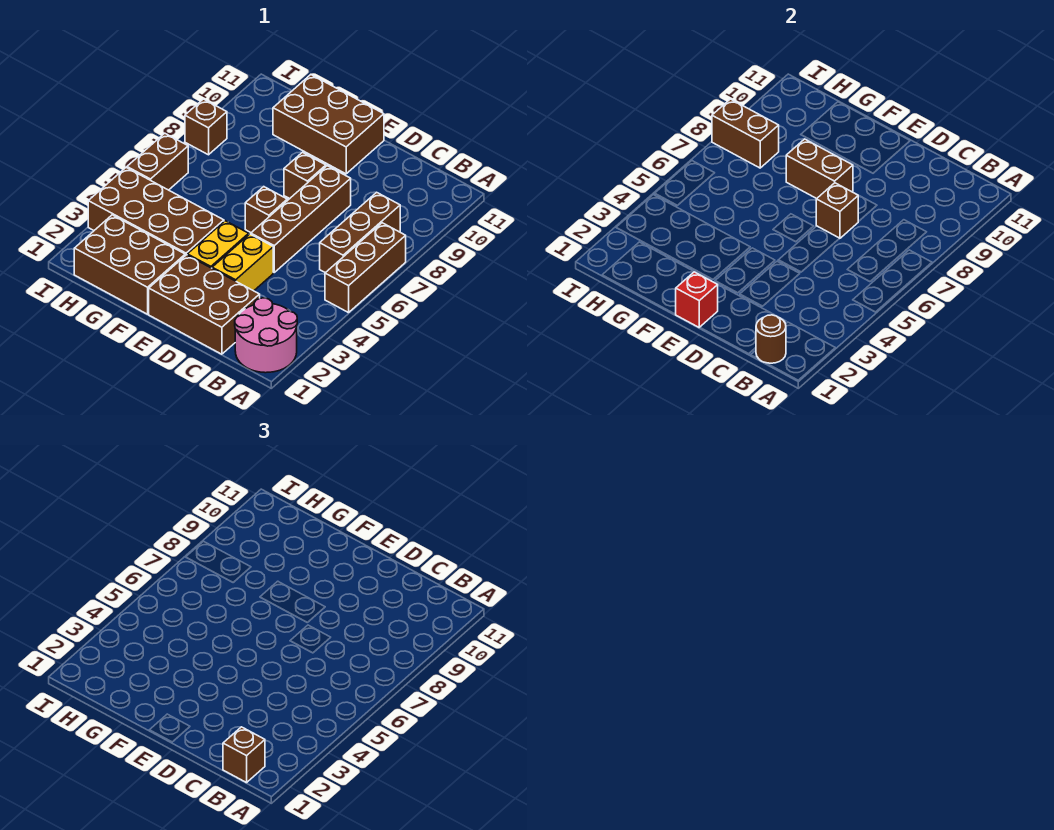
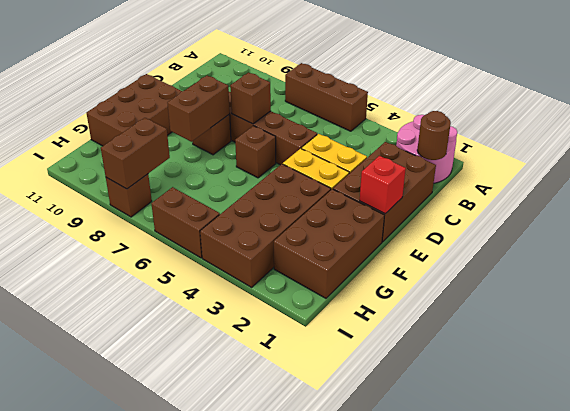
brown brick B1 level 3 -> none
brown brick B6:B8 level 1 -> none

